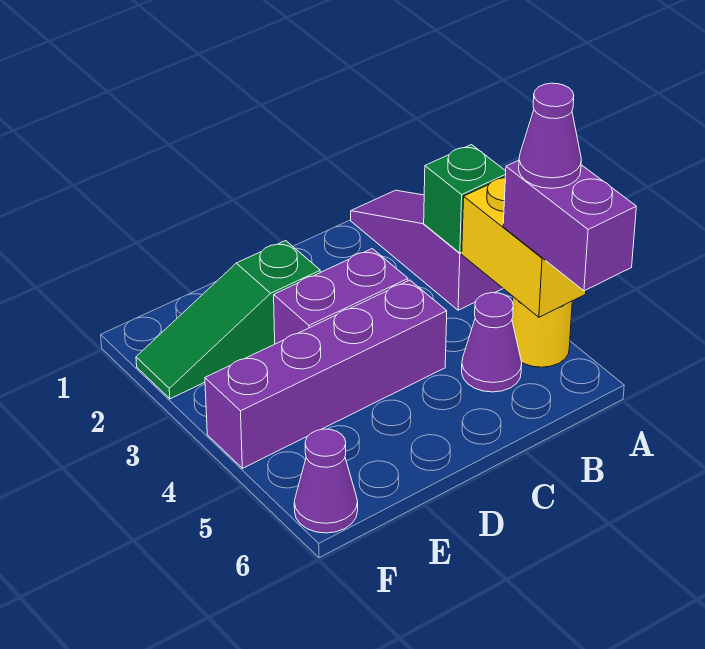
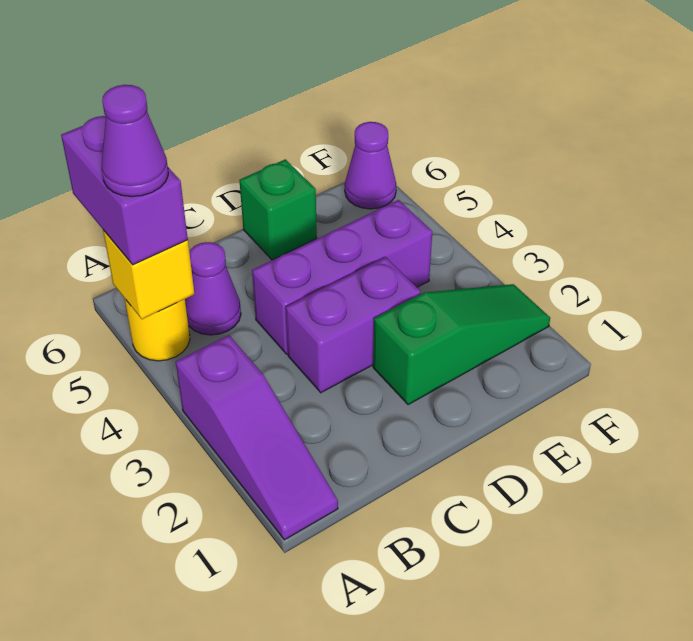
green brick A3 level 2 -> green brick D6 level 1
yellow brick A4:A5 level 2 -> yellow brick A5 level 2
purple brick C4:F4 level 1 -> purple brick C4:E4 level 1

